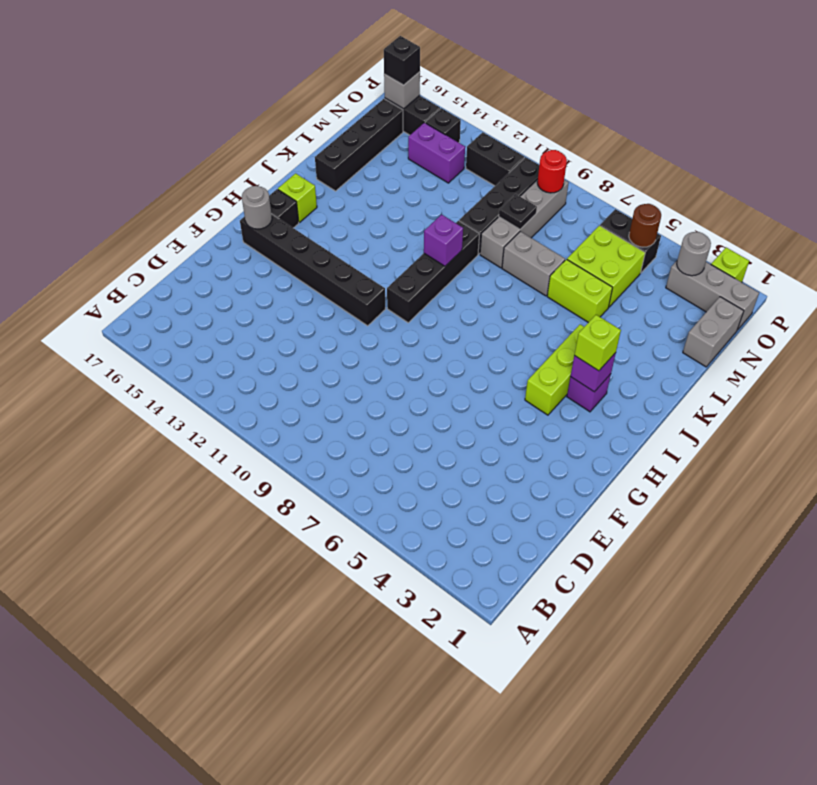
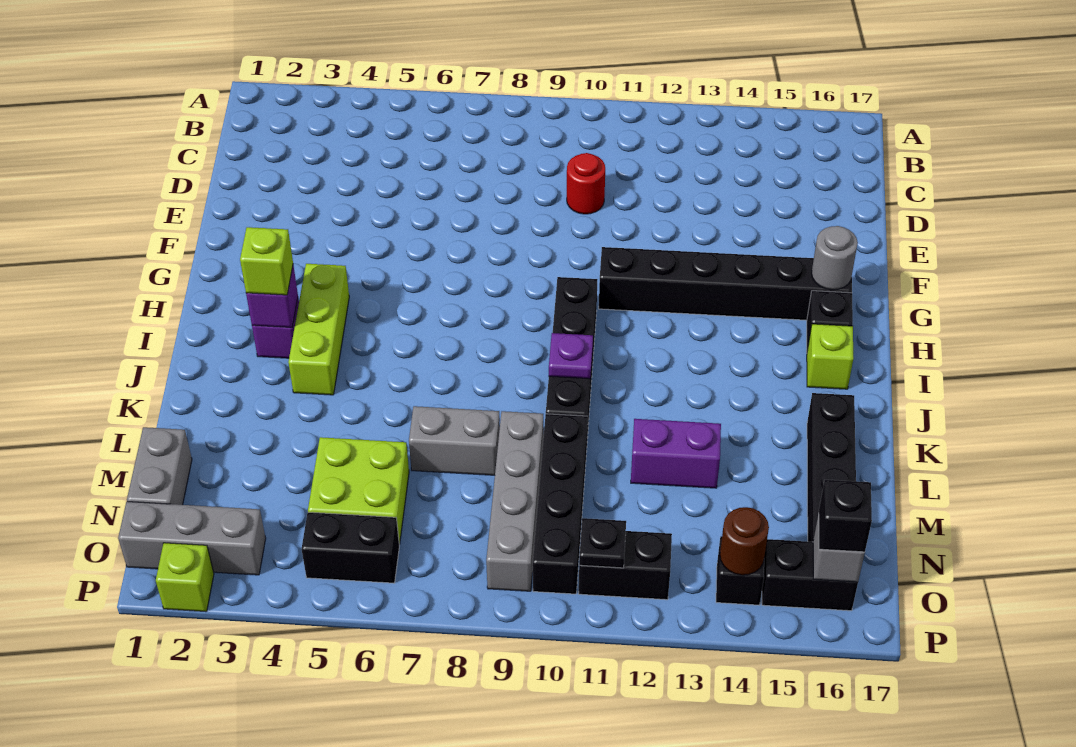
purple brick J10 level 2 -> purple plate J10 level 2
lime brick L5:L6 level 1 -> none
black plate M9 level 2 -> black plate O11 level 2
purple brick N13:N14 level 1 -> purple brick L12:L13 level 1
grey round brick O3 level 2 -> none
brown round brick O5 level 2 -> brown round brick O14 level 2
red round brick O9 level 2 -> red round brick D10 level 1

